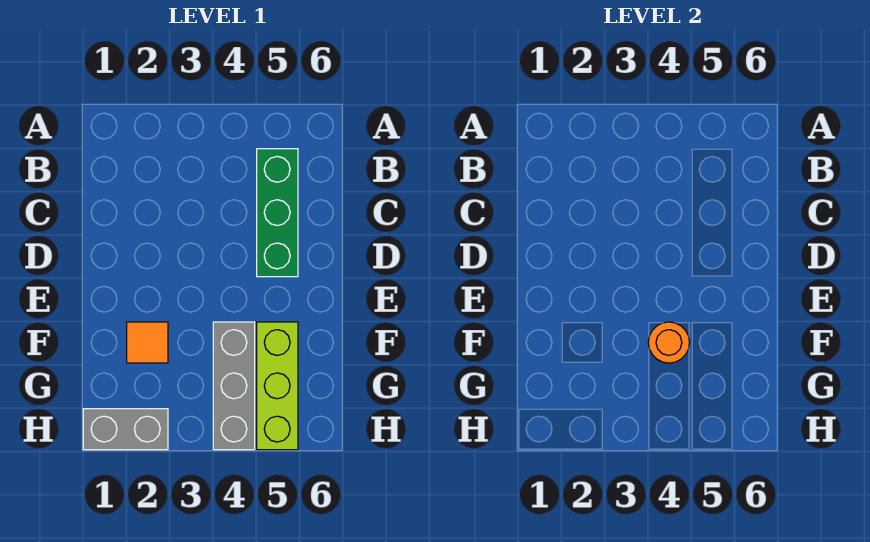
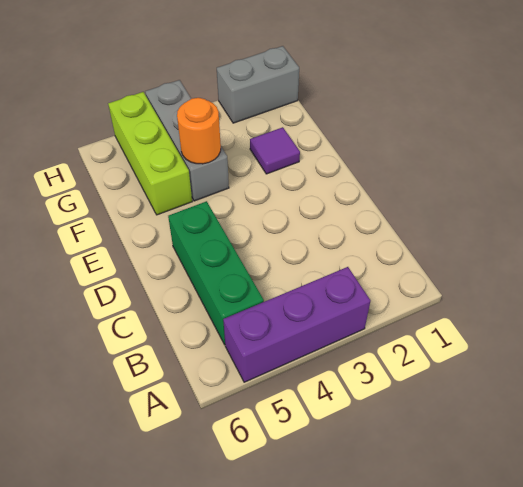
none -> purple brick A3:A5 level 1
orange tile F2 level 1 -> purple tile F2 level 1

